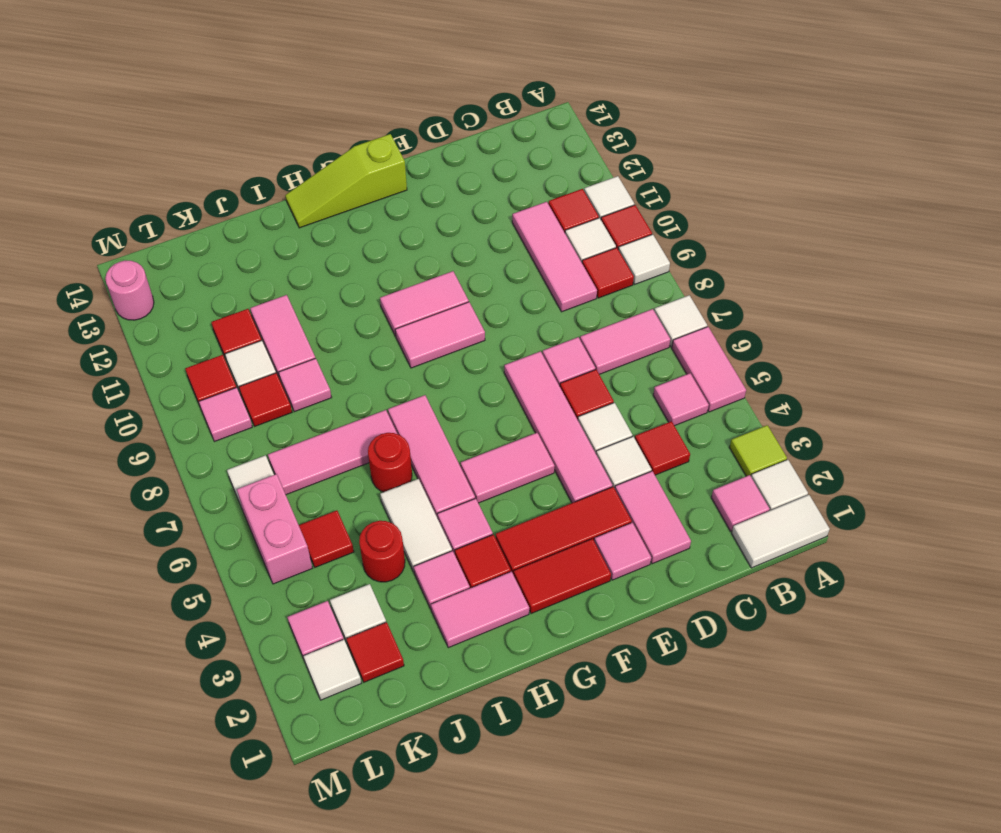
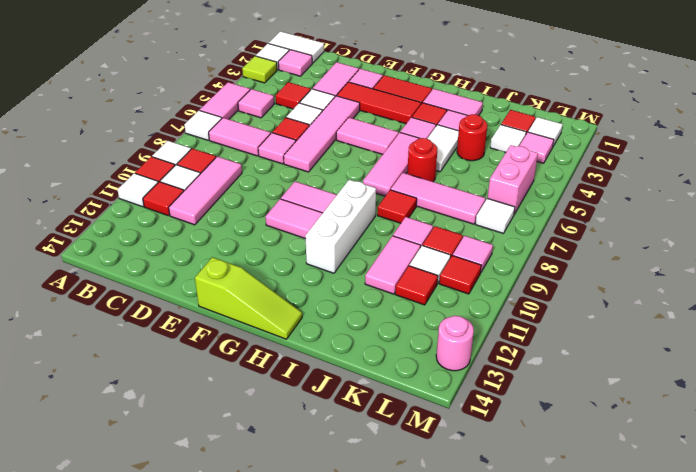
none -> white brick H9:H11 level 1
red tile K5 level 1 -> red tile I8 level 1

